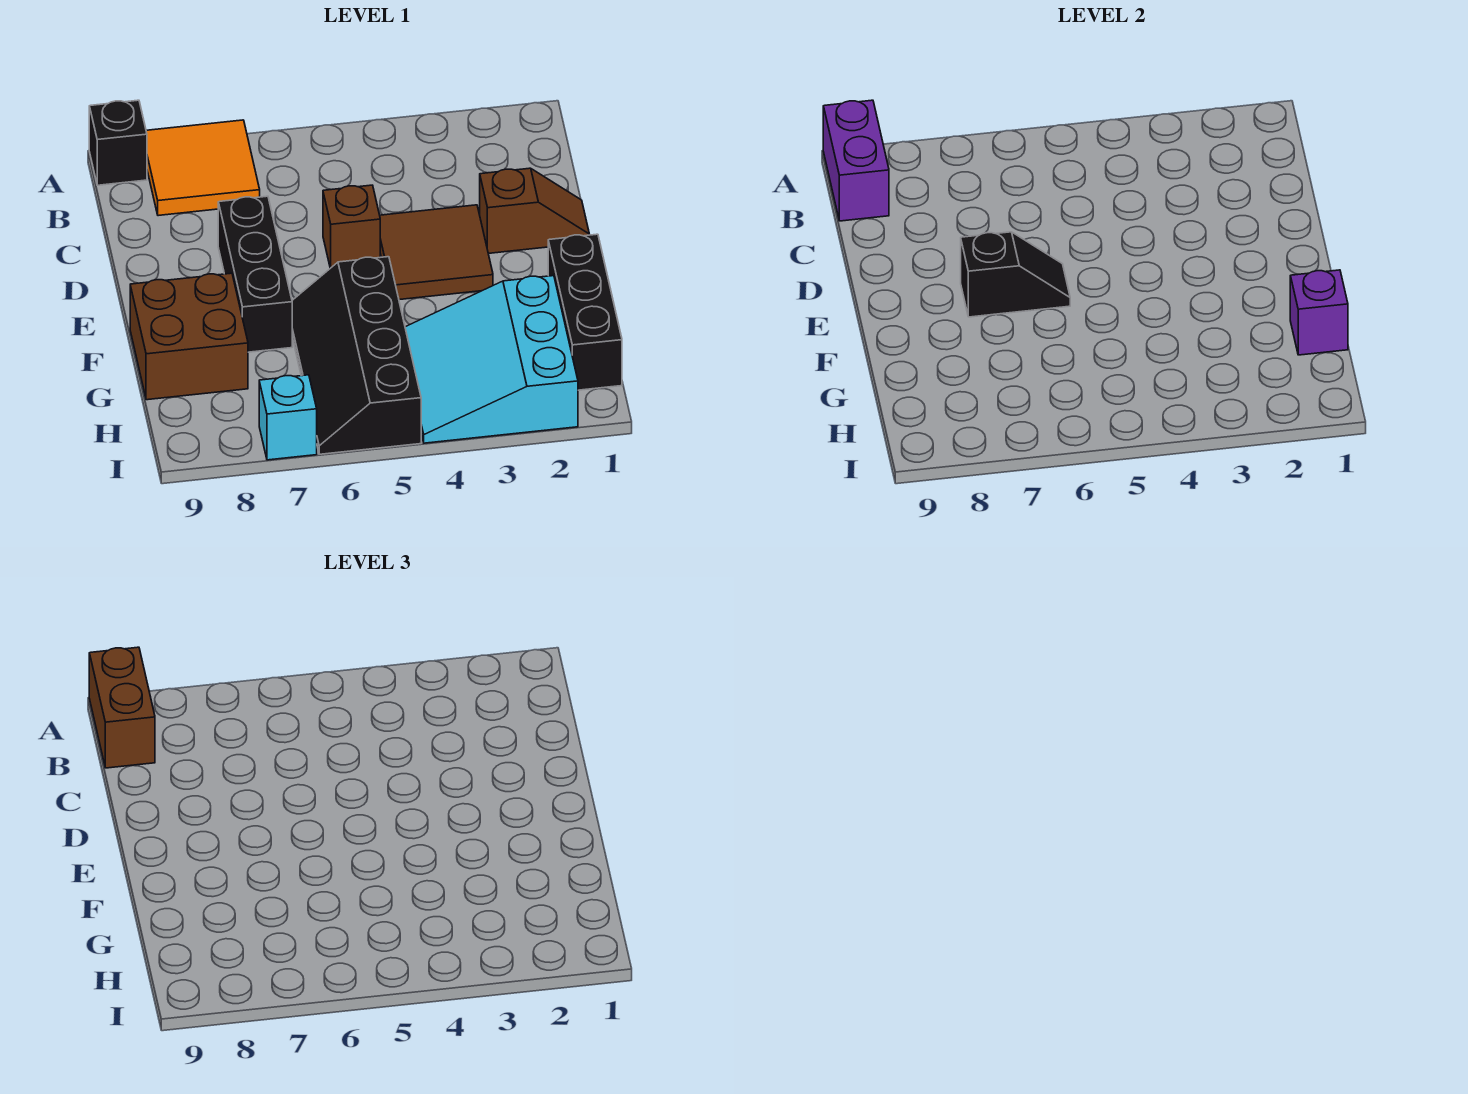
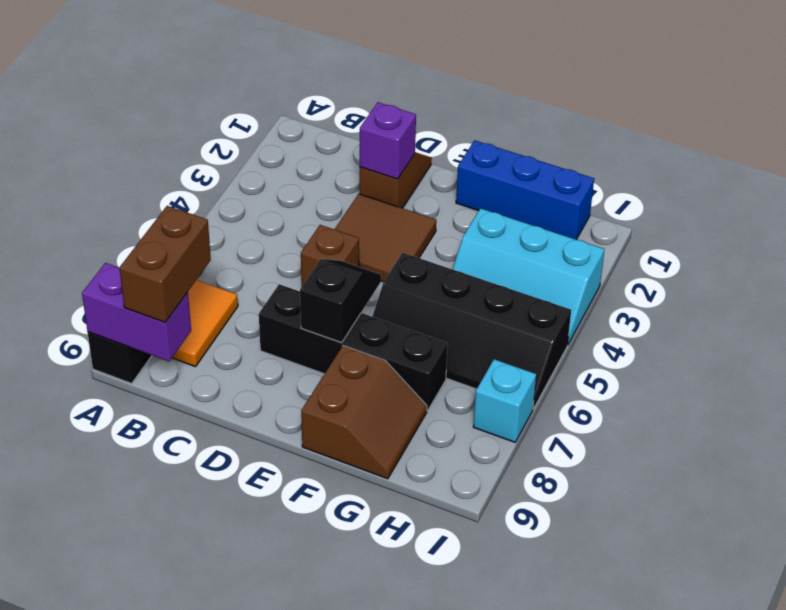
brown brick A9:B9 level 3 -> brown brick B8:B9 level 3
black brick D7:F7 level 1 -> black brick D7:G7 level 1
black brick F1:H1 level 1 -> blue brick F1:H1 level 1
brown brick F8:G9 level 1 -> brown slope F8:G9 level 1 top F
purple brick G1 level 2 -> purple brick D2 level 2
cyan slope G2:I4 level 1 top 2 -> cyan slope G3:I4 level 1 top 3

